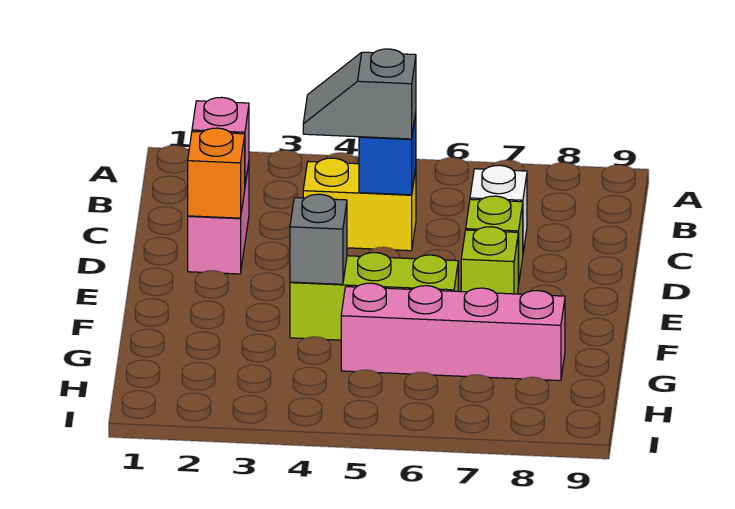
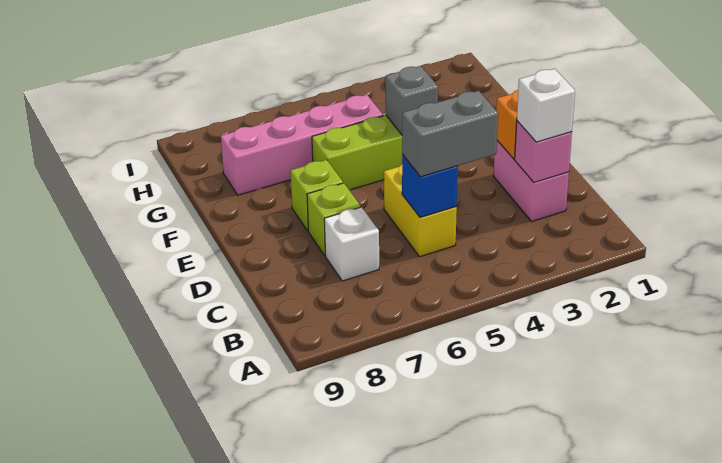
none -> white brick C2 level 3
yellow brick C4:C5 level 1 -> yellow brick C5:D5 level 1
grey slope C4:C5 level 3 top 5 -> grey brick C4:C5 level 3

